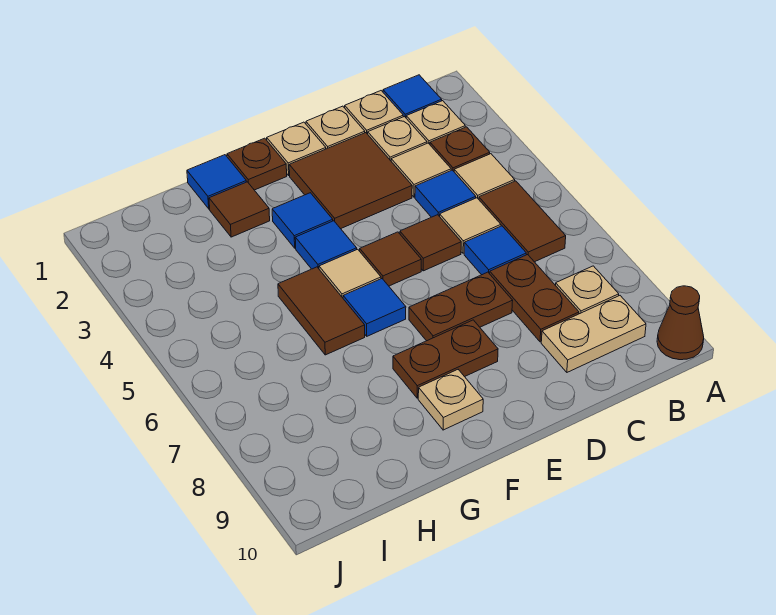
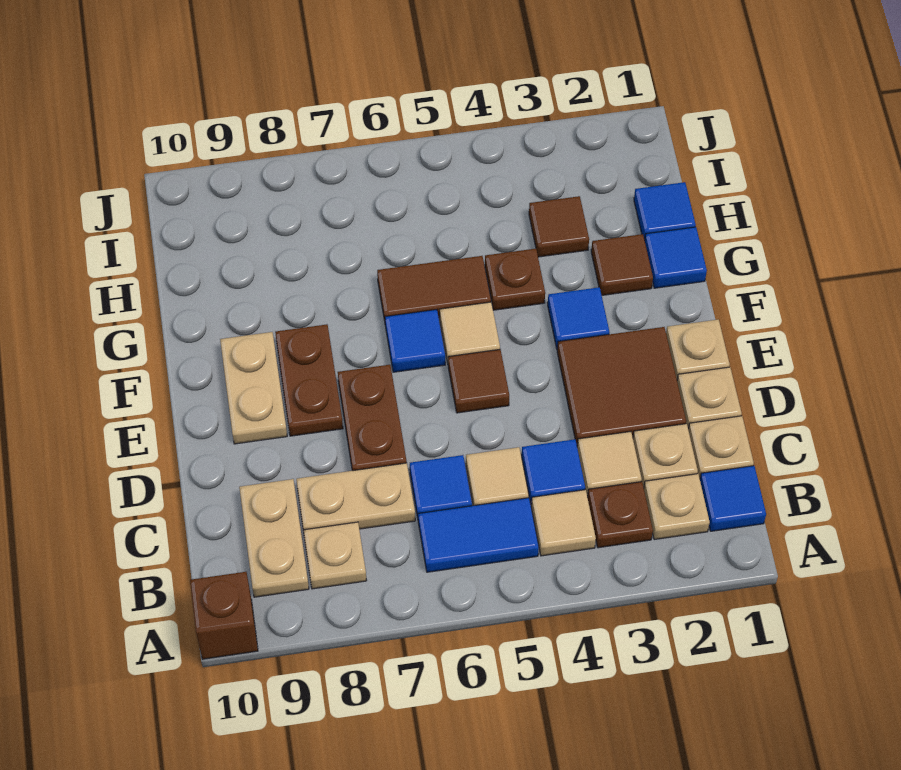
brown cone A10 level 1 -> brown brick A10 level 1
brown tile B5:B6 level 1 -> blue tile B5:B6 level 1
brown plate C7:C8 level 1 -> tan plate C7:C8 level 1
brown tile D5 level 1 -> brown tile H3 level 1
brown plate F1 level 1 -> brown plate G4 level 1
blue tile F4 level 1 -> blue tile H1 level 1
tan plate F9 level 1 -> tan plate E9:F9 level 1

